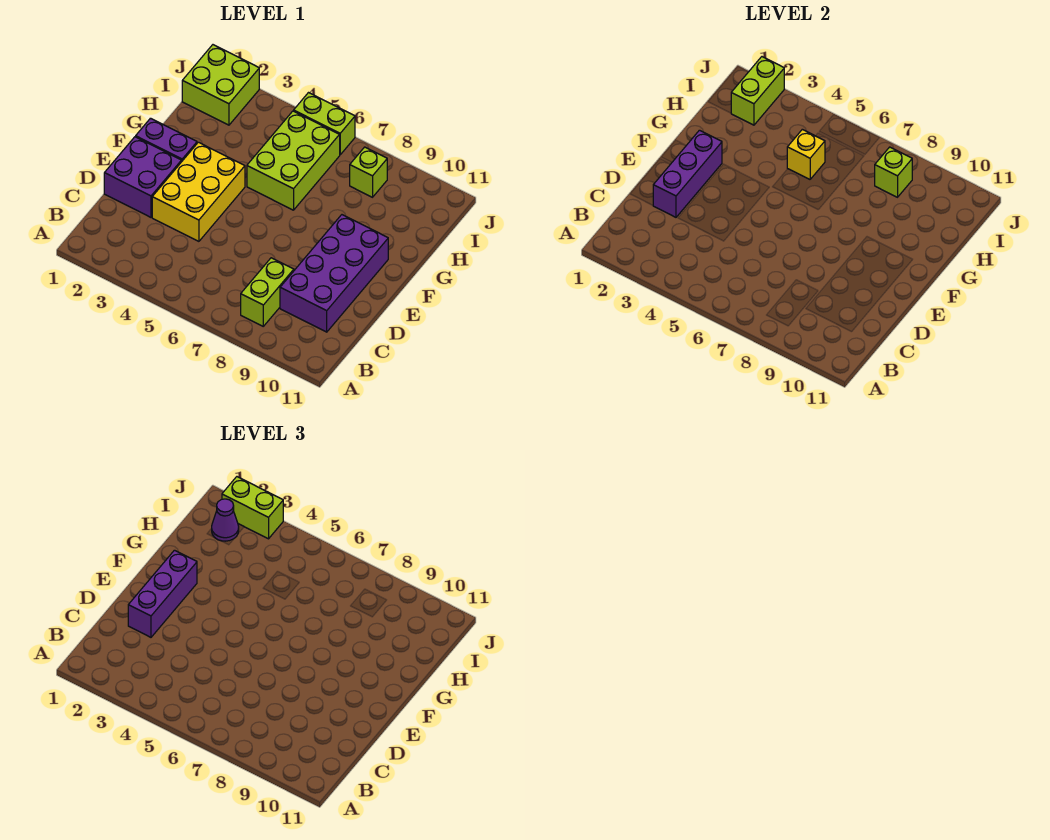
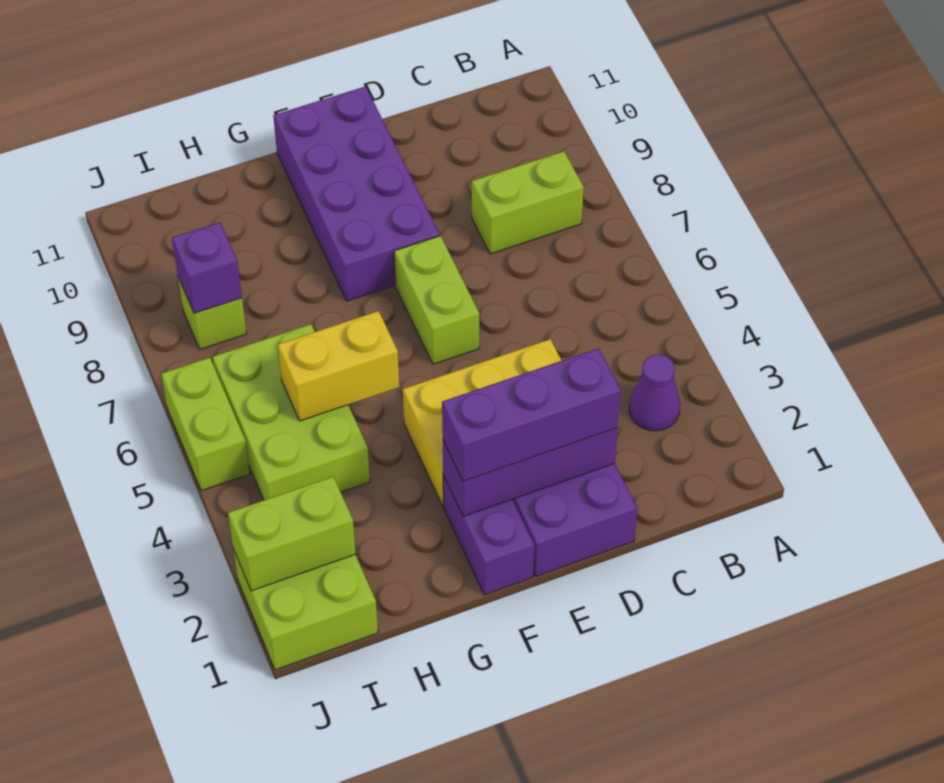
purple brick C9:F10 level 1 -> purple brick E8:F11 level 1
lime brick G5:I6 level 1 -> lime brick H4:I6 level 1
yellow brick H5 level 2 -> yellow brick G5:H5 level 2
purple cone I2 level 3 -> purple cone B3 level 1
lime brick I8 level 2 -> purple brick I8 level 2
lime brick J2:J3 level 3 -> lime brick E6:E7 level 1

